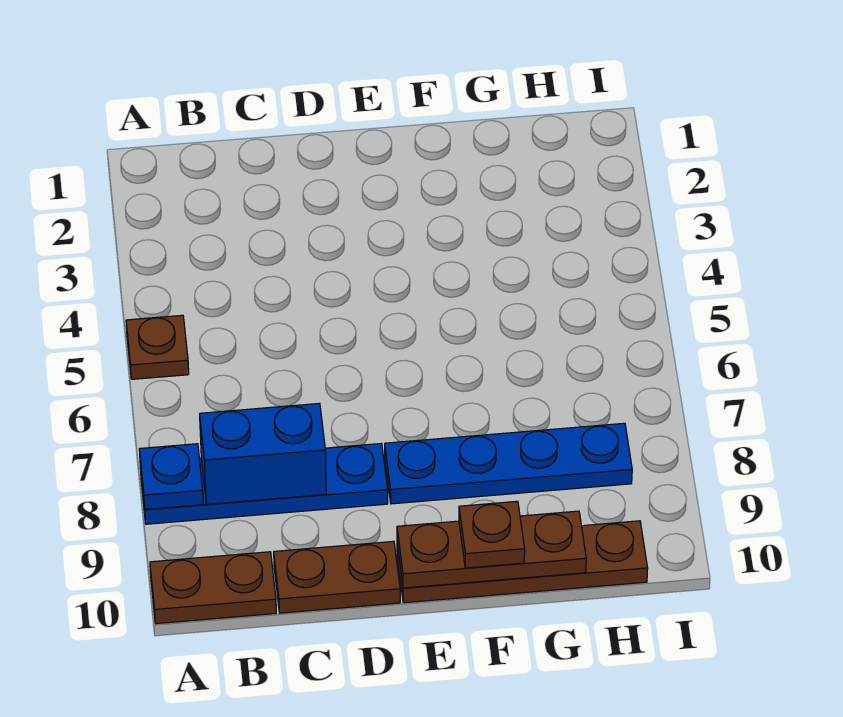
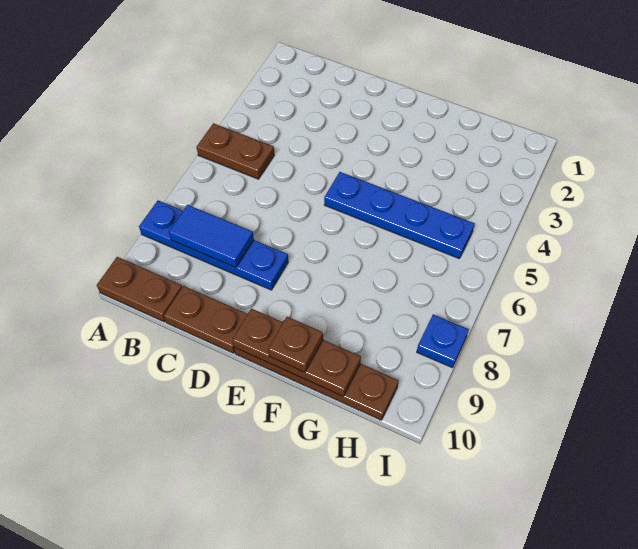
brown plate A5 level 1 -> brown plate A5:B5 level 1
blue plate A8 level 2 -> blue plate I8 level 1
blue brick B8:C8 level 2 -> blue tile B8:C8 level 2
blue plate E8:H8 level 1 -> blue plate E5:H5 level 1

